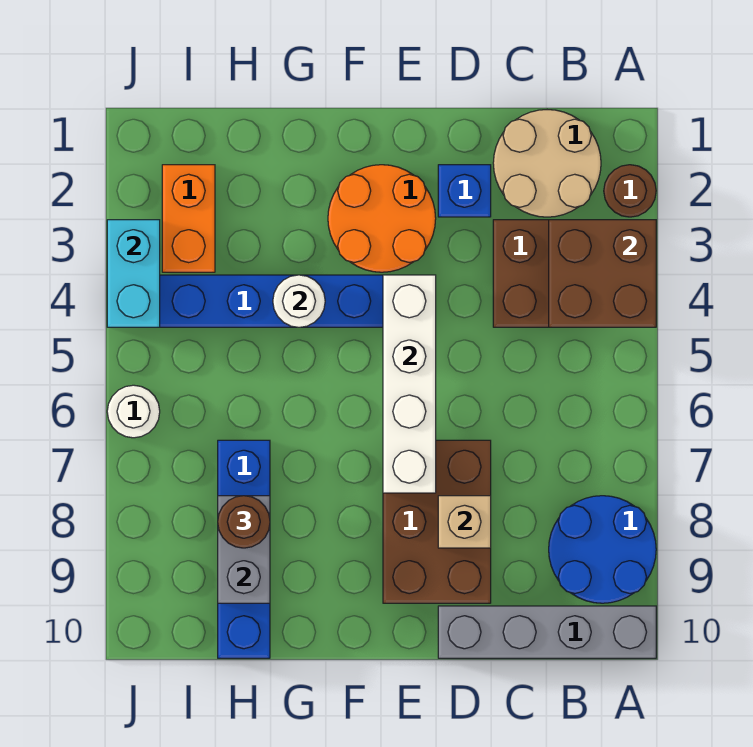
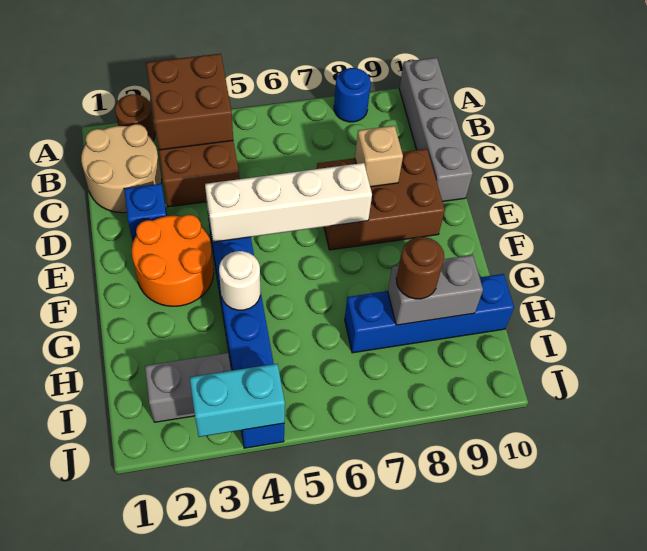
blue round brick A8:B9 level 1 -> blue round brick A8 level 1
orange brick I2:I3 level 1 -> grey brick I2:I3 level 1
white round brick J6 level 1 -> none

